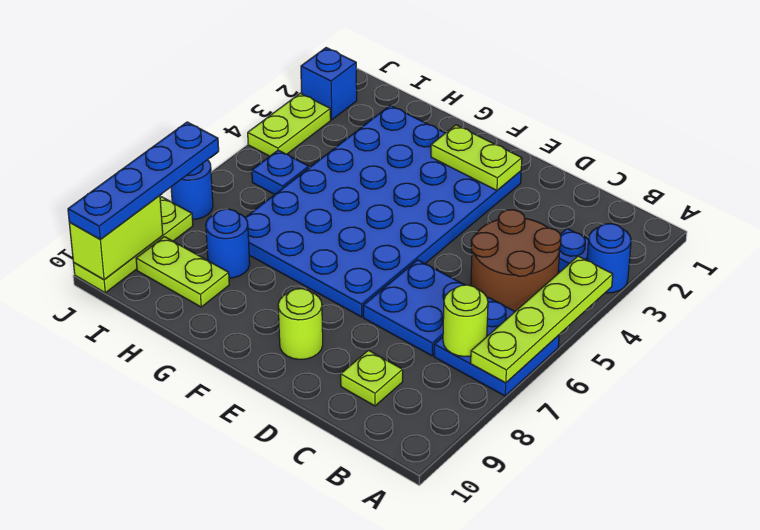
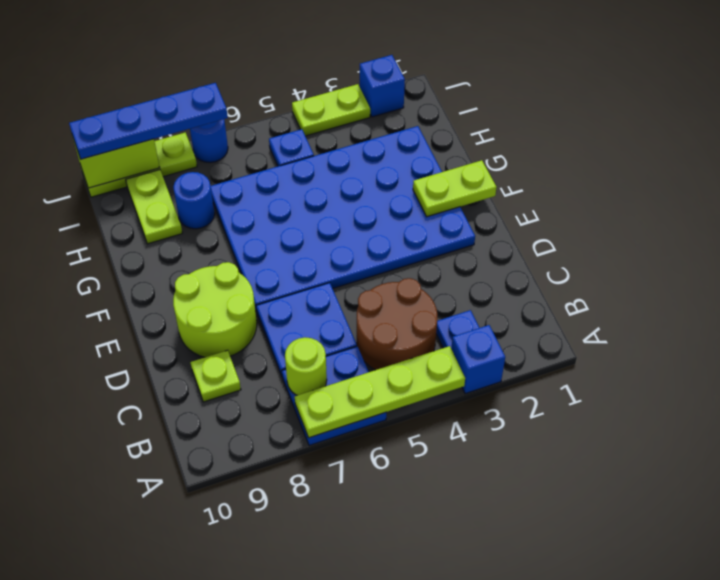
blue round brick A3 level 1 -> blue brick A3 level 1
lime plate E2:F2 level 2 -> lime plate F1:F2 level 2
lime round brick E9 level 1 -> lime round brick D8:E9 level 1

